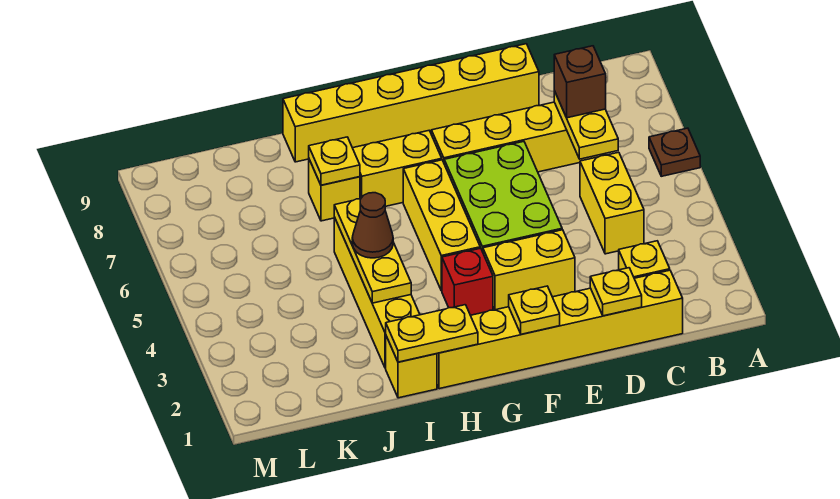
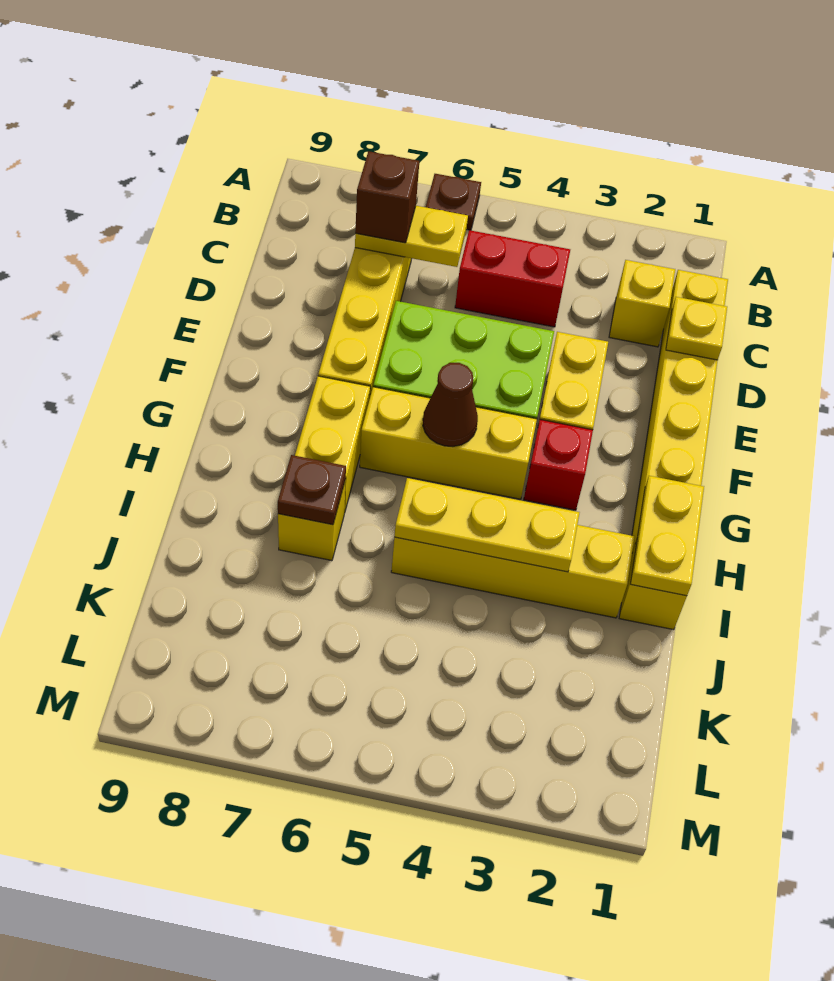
yellow brick C4:C5 level 1 -> red brick C4:C5 level 1
yellow brick D9:I9 level 1 -> none
yellow plate F1 level 2 -> none
brown cone I4 level 3 -> brown cone G5 level 2
yellow plate I7 level 2 -> brown plate I7 level 2

